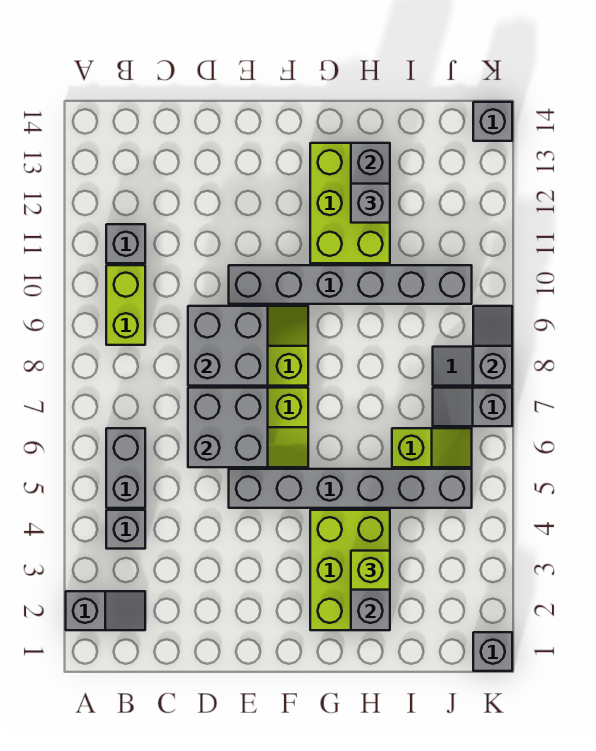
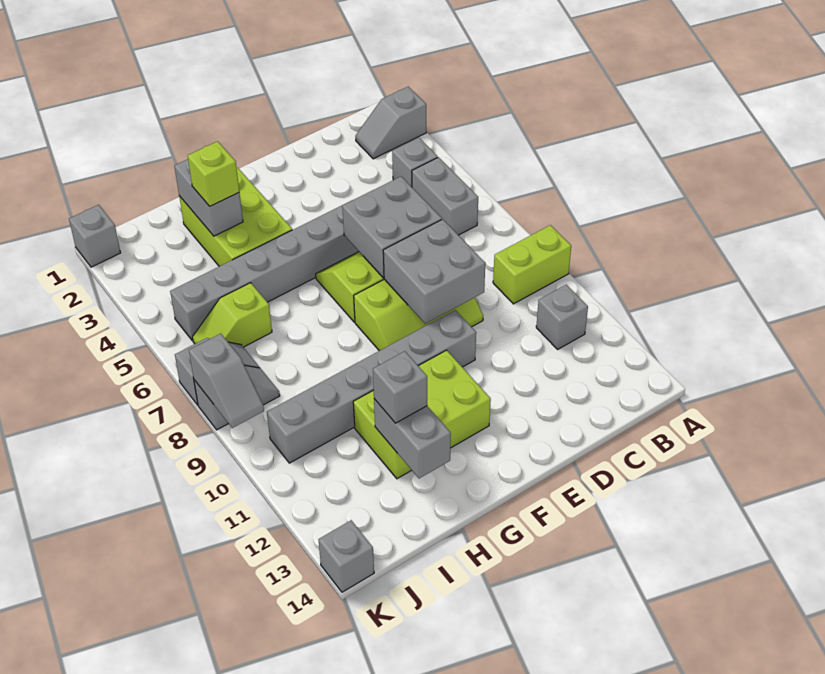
lime brick B9:B10 level 1 -> lime brick A9:B9 level 1
lime brick G11:H13 level 1 -> lime brick F11:H12 level 1

